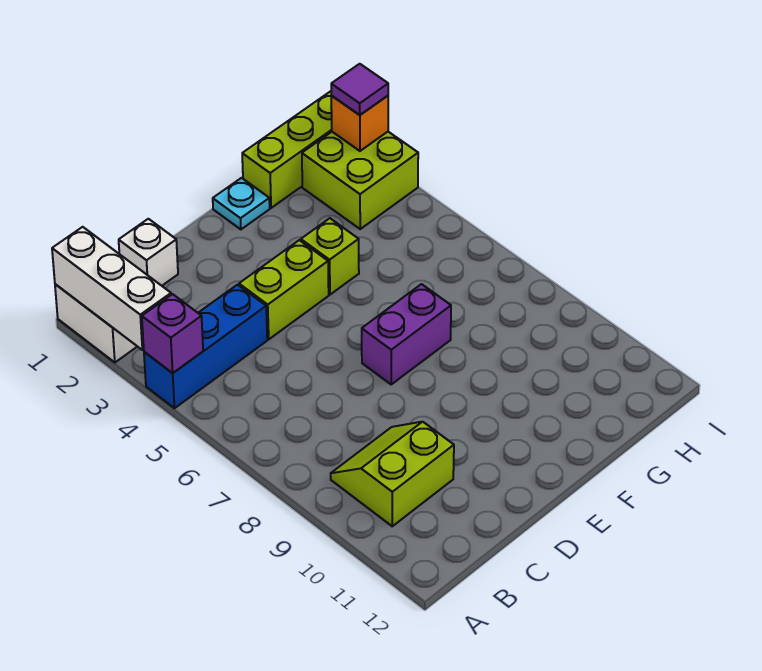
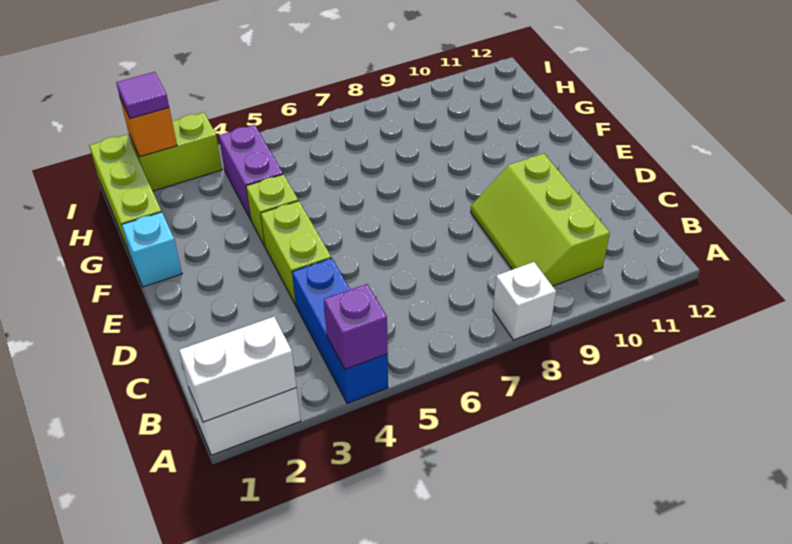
white brick A1:A3 level 2 -> white brick A1:A2 level 2
lime slope B9:C10 level 1 top 10 -> lime slope B9:D10 level 1 top 10
white brick C1 level 1 -> white brick A8 level 1
purple brick E7:F7 level 1 -> purple brick G4:H4 level 1
cyan plate F1 level 1 -> cyan brick F1 level 1
lime brick H2:I3 level 1 -> lime brick I2:I3 level 1

